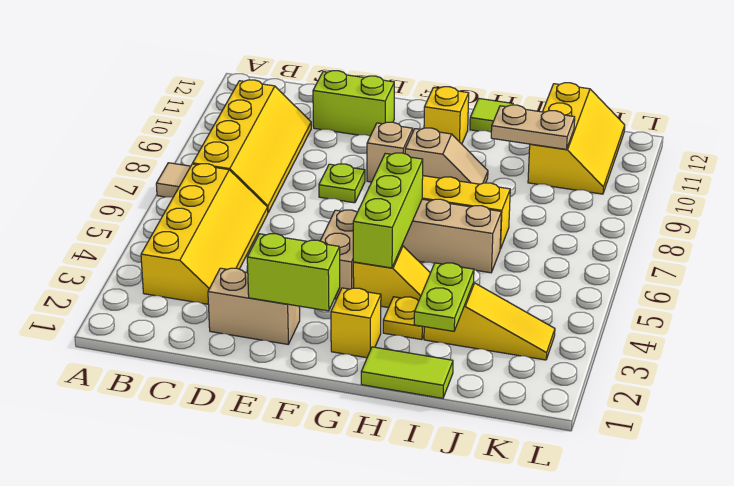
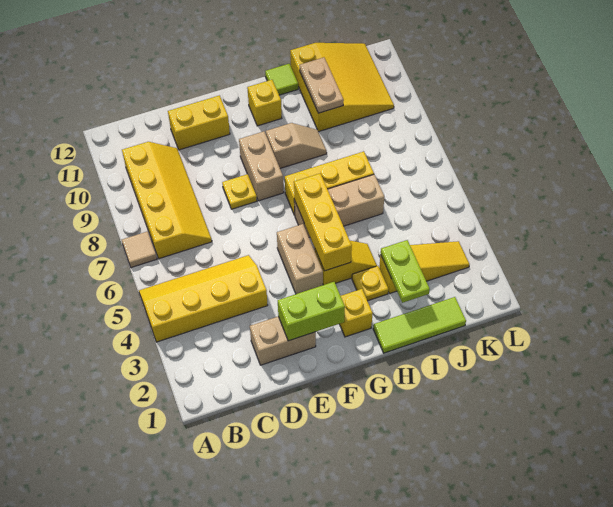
yellow slope B3:C6 level 1 top B -> yellow slope A4:D5 level 1 top 4
lime brick D11:E11 level 1 -> yellow brick D11:E11 level 1
lime plate E8 level 1 -> yellow plate E8 level 1
tan brick F9 level 1 -> tan brick F8:F9 level 1
lime brick G4:G6 level 2 -> yellow brick G4:G6 level 2
lime tile H1:I1 level 1 -> lime tile H1:J1 level 1
tan plate I10:J10 level 2 -> tan plate I10:I11 level 2
yellow slope J10:K12 level 1 top J -> yellow slope I10:K12 level 1 top I

